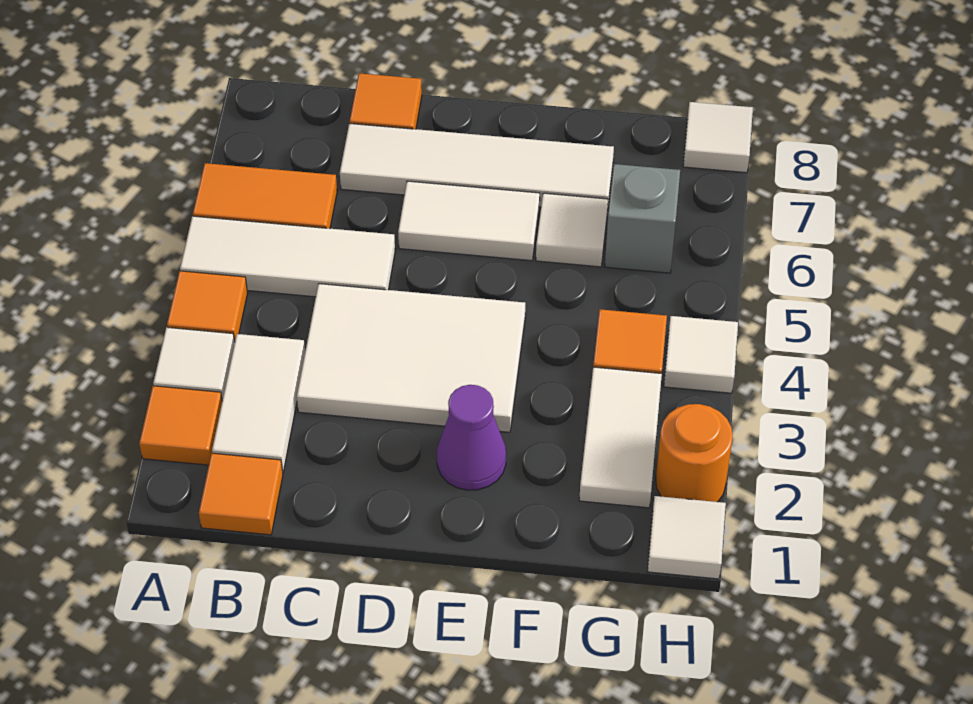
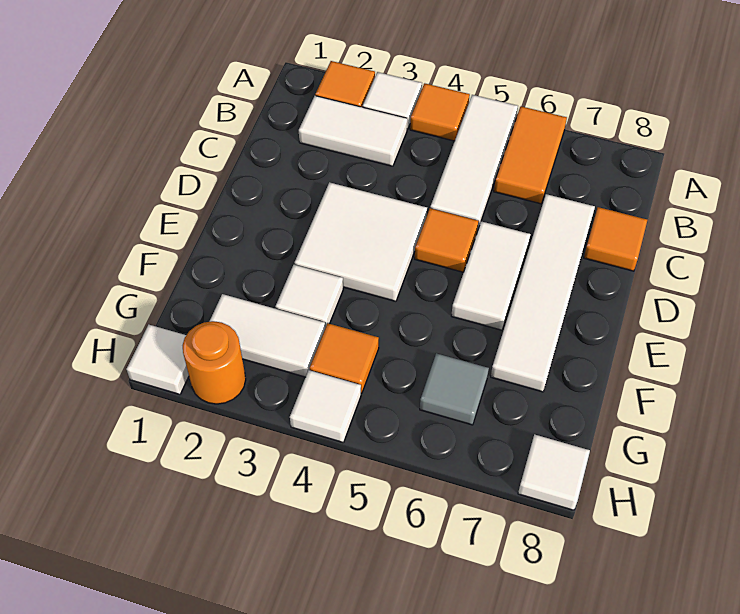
orange tile B1 level 1 -> orange tile D5 level 1
white tile C3:E4 level 1 -> white tile D3:E4 level 1
purple cone E2 level 1 -> none
white tile F6 level 1 -> white tile F3 level 1
grey brick G6 level 1 -> grey tile G6 level 1

